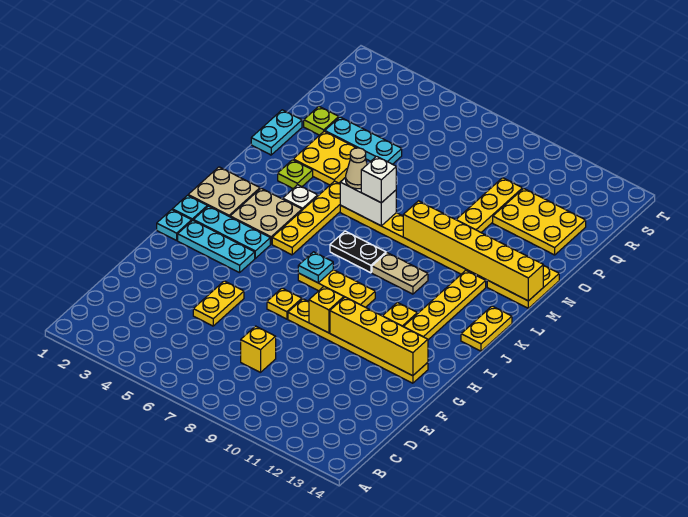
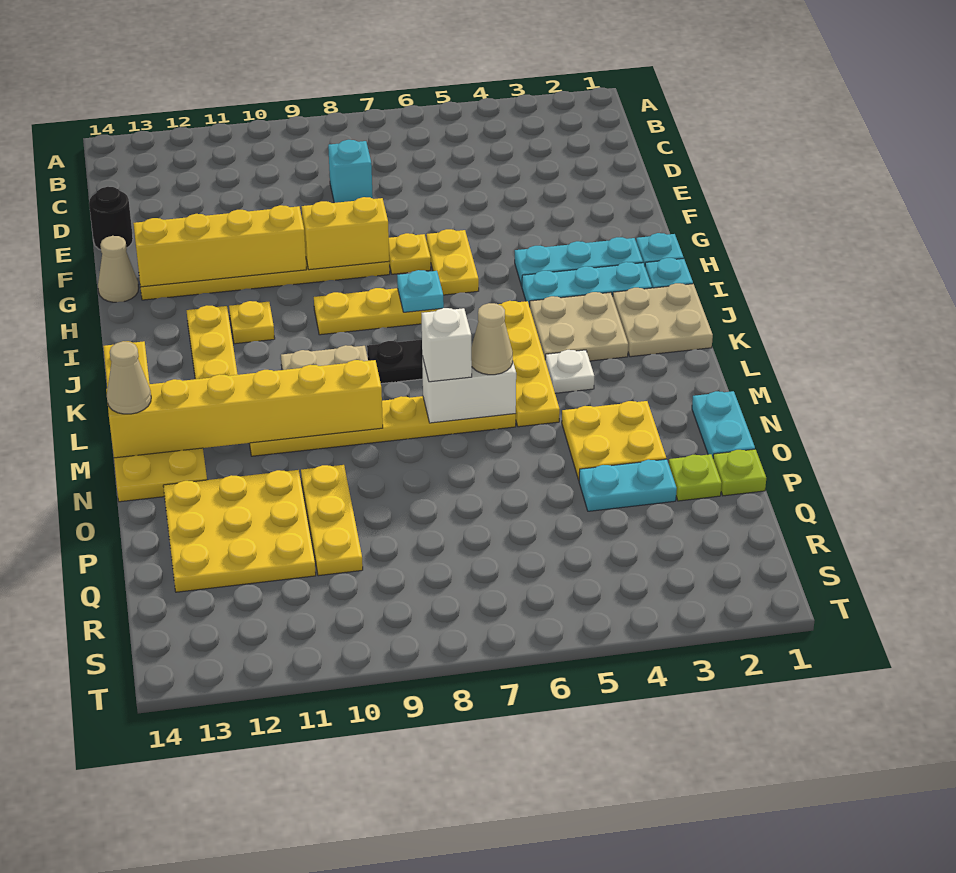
yellow brick D8 level 1 -> cyan brick D8 level 1
yellow plate E5:F5 level 1 -> yellow plate G6:H6 level 1
none -> black round brick E14 level 1
yellow brick G9 level 2 -> yellow brick G8:G9 level 2
none -> tan cone G14 level 1
lime plate M3 level 1 -> lime plate P1 level 1
none -> tan cone M14 level 3
cyan plate P3:P5 level 1 -> cyan plate P3:P4 level 1
yellow plate P11:Q13 level 1 -> yellow plate O11:Q13 level 1

